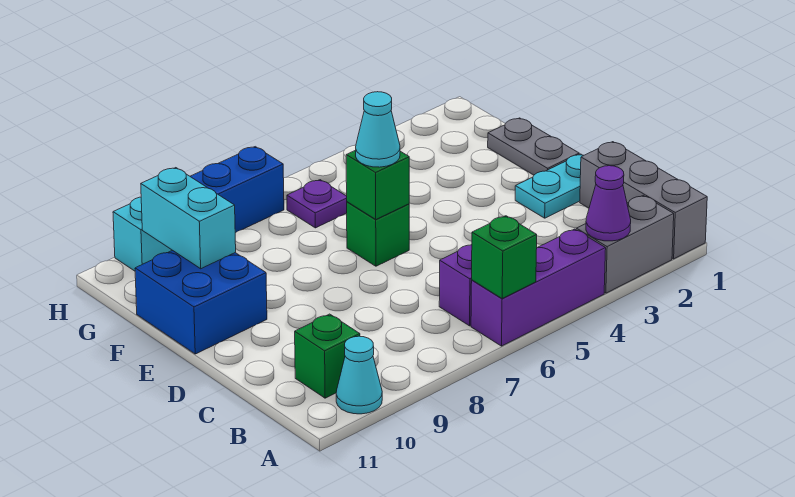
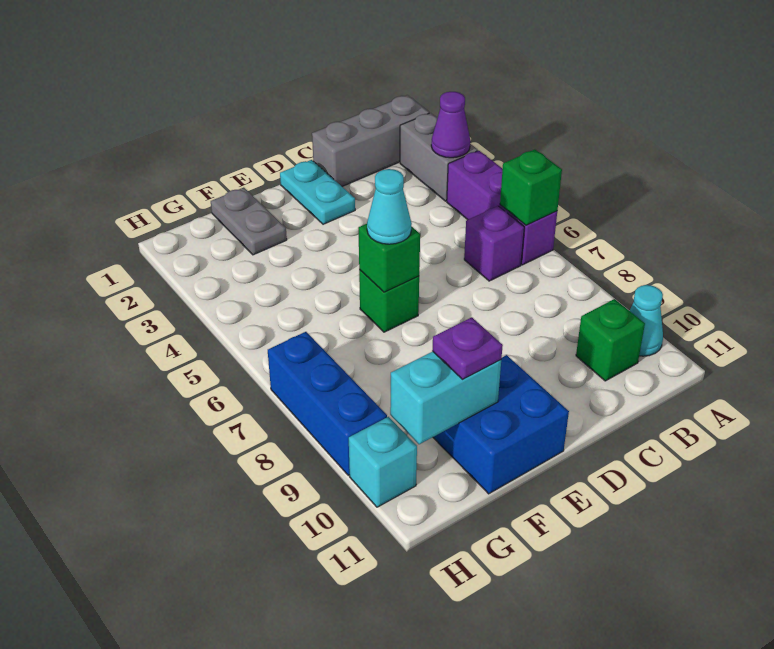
grey plate E1:F1 level 1 -> grey plate F1:F2 level 1
purple plate G6 level 1 -> purple plate F10 level 3

